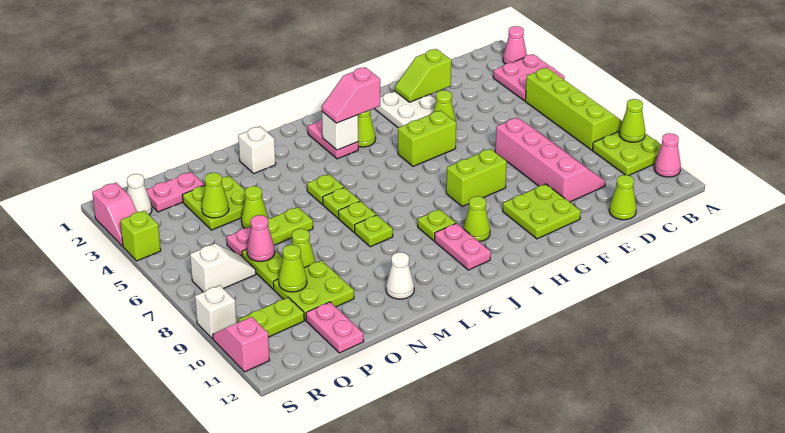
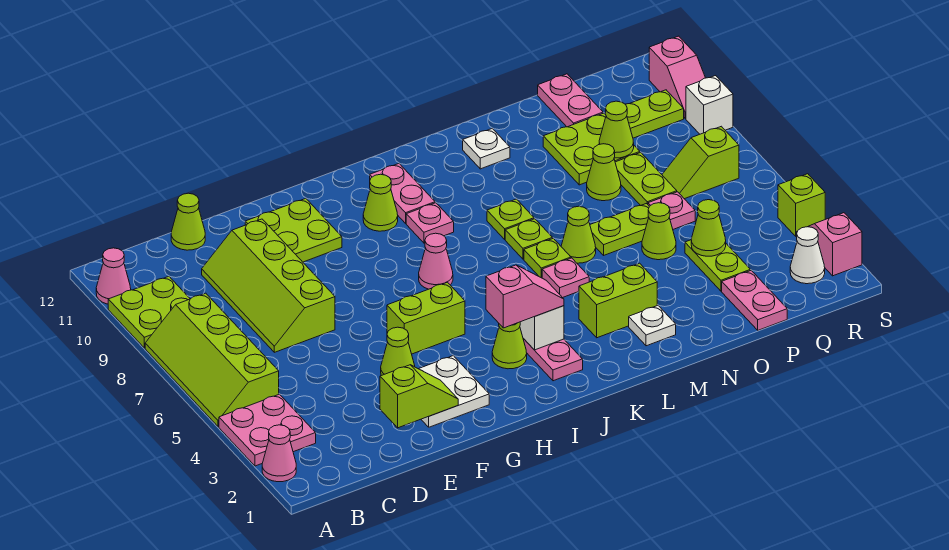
lime cone A9 level 2 -> lime cone M6 level 1
pink slope D7:E10 level 1 top E -> lime slope D7:E10 level 1 top E
lime brick G8:H8 level 1 -> lime brick L3:M3 level 1
lime plate J9 level 1 -> pink plate J9 level 1
lime plate L5 level 1 -> pink plate L5 level 1
white brick M2 level 1 -> white plate M2 level 1
white cone M11 level 1 -> white plate M11 level 1
lime plate O3:P4 level 1 -> lime plate P3:P4 level 1
pink plate P2:Q2 level 1 -> pink plate P1:P2 level 1
pink cone P7 level 2 -> pink cone I7 level 1
white slope Q7:R7 level 1 top R -> lime slope Q7:R7 level 1 top R

